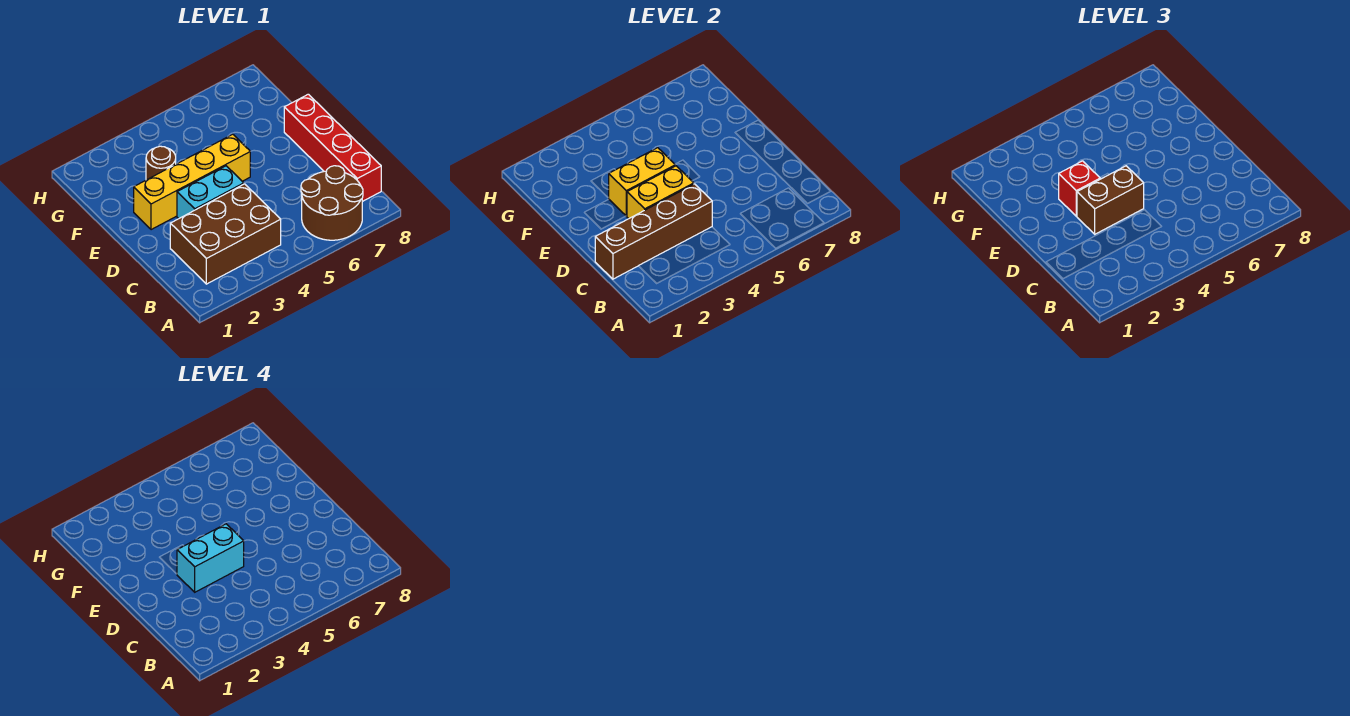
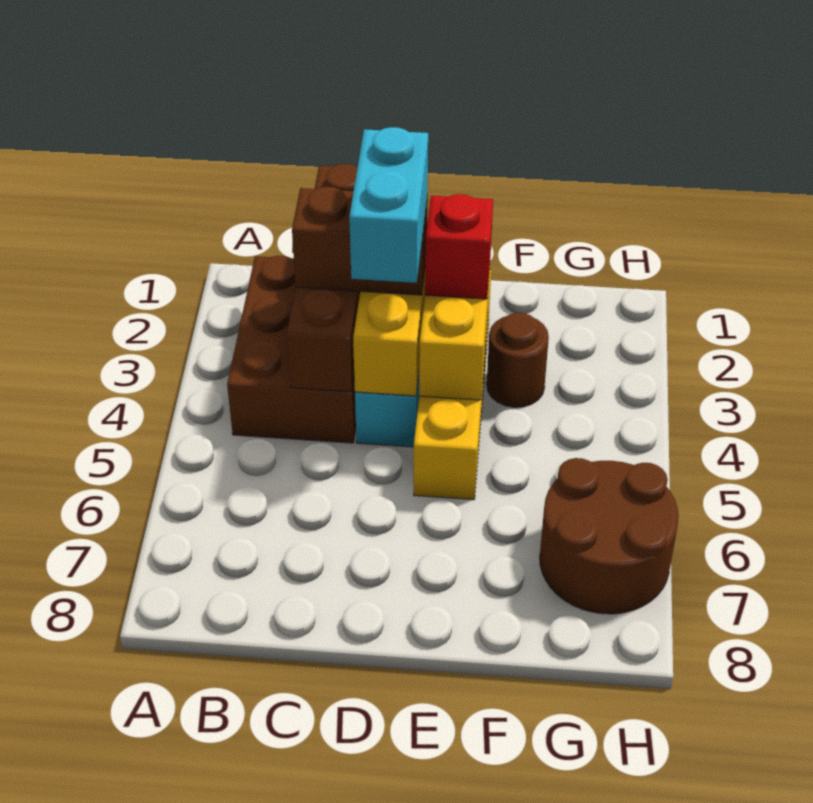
brown round brick A6:B7 level 1 -> brown round brick G6:H7 level 1
red brick B8:E8 level 1 -> none
brown brick D3:D4 level 3 -> brown brick C3:D3 level 3

